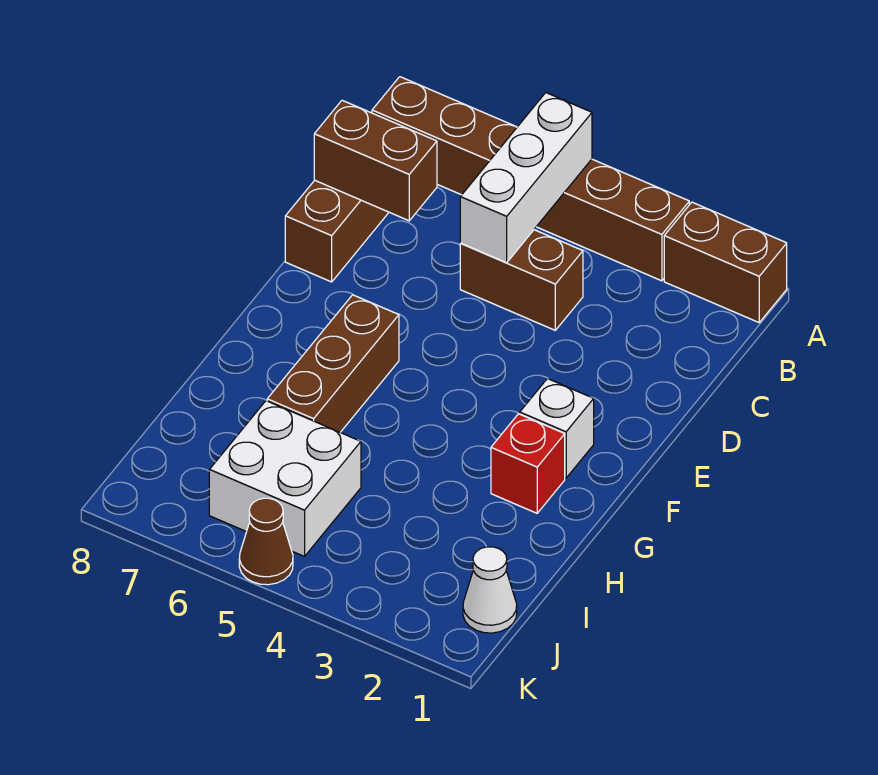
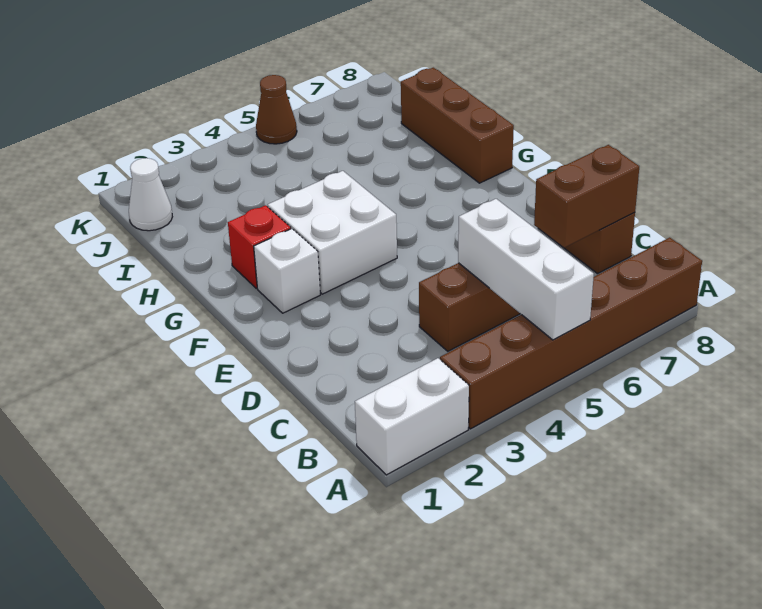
brown brick A1:A2 level 1 -> white brick A1:A2 level 1
brown brick F6:H6 level 1 -> brown brick G8:I8 level 1
white brick I5:J6 level 1 -> white brick F3:G4 level 1

